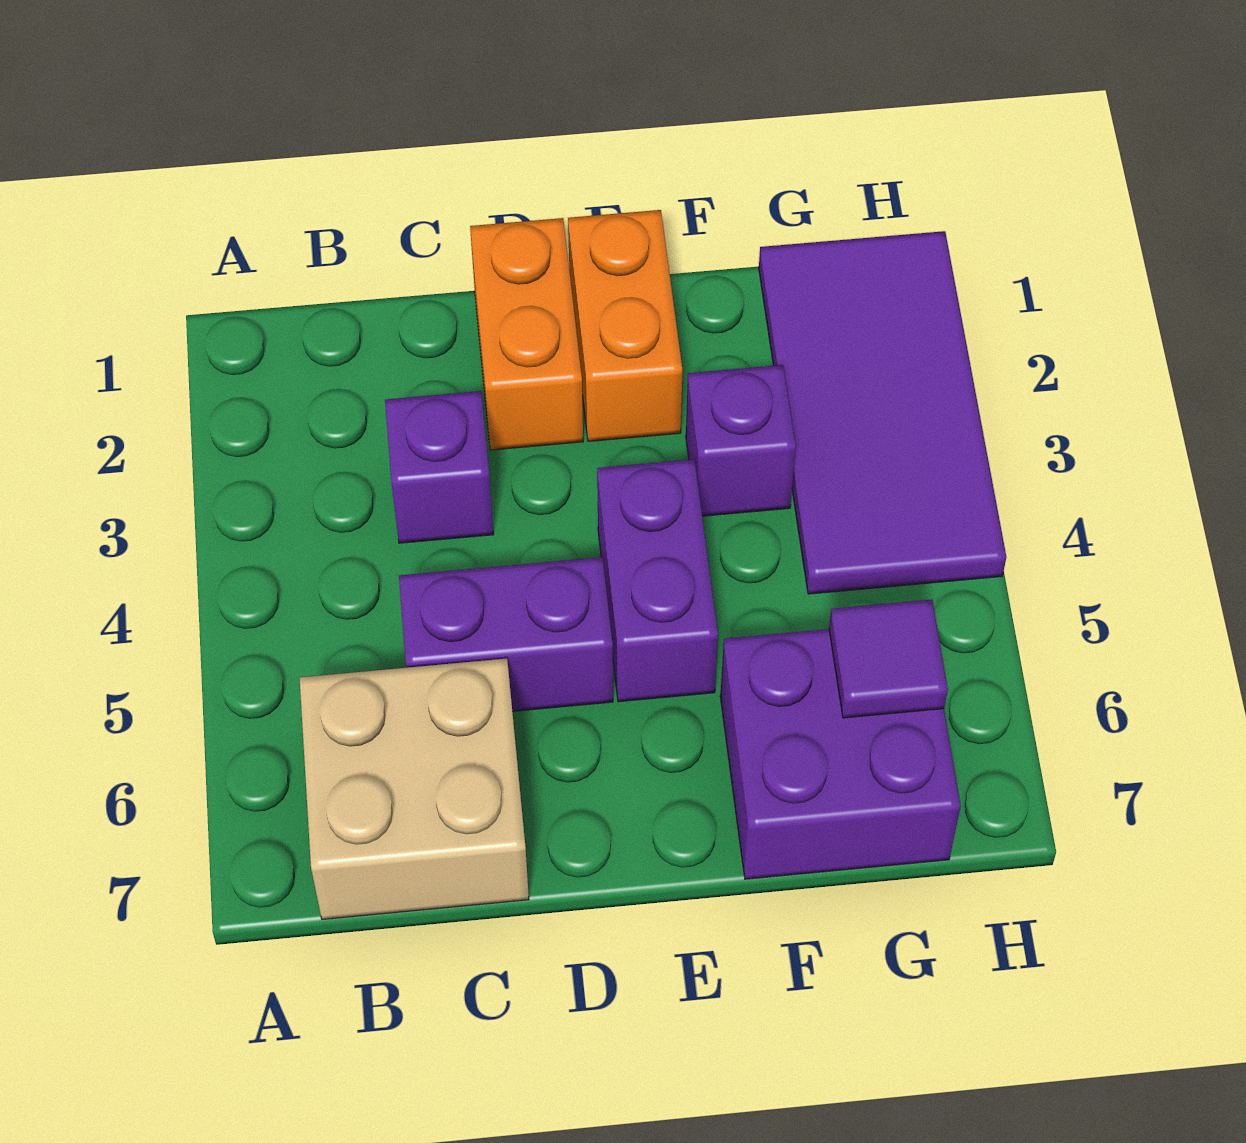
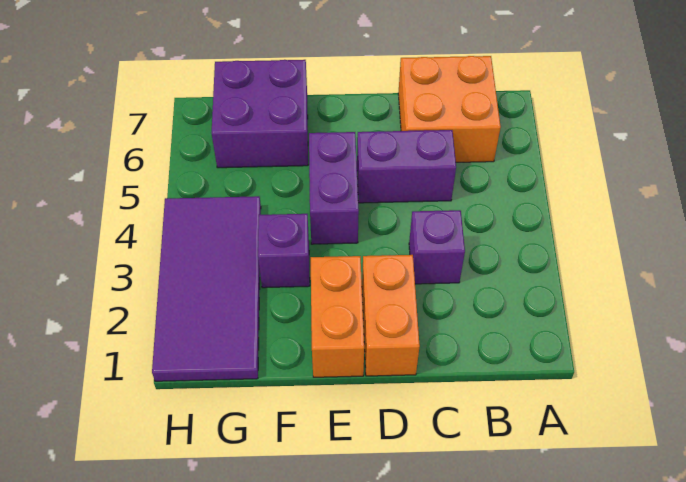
tan brick B6:C7 level 1 -> orange brick B6:C7 level 1
purple tile G6 level 2 -> none

